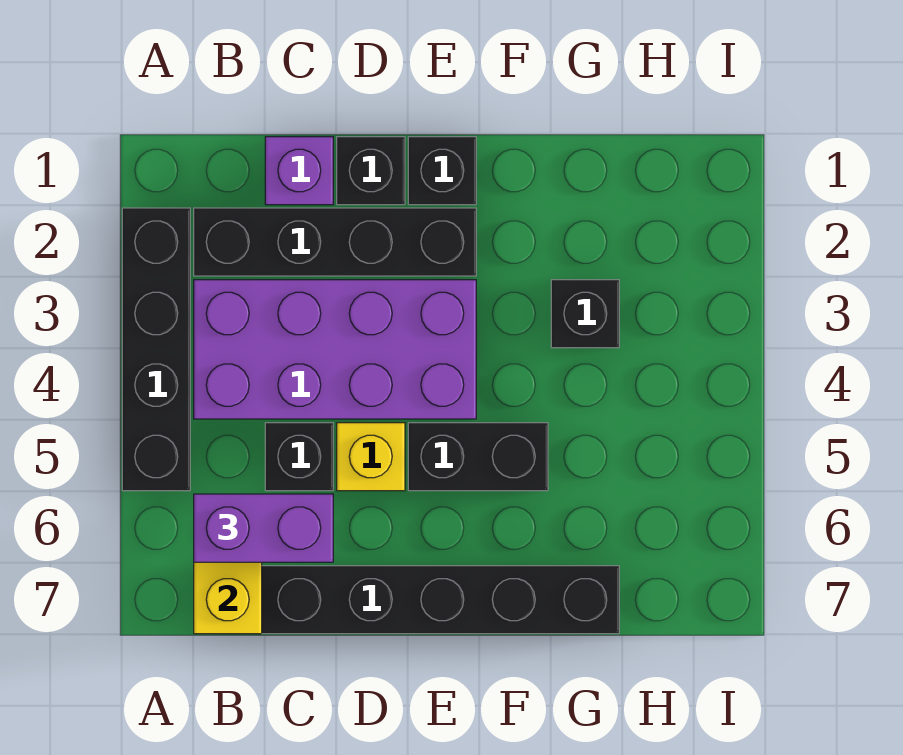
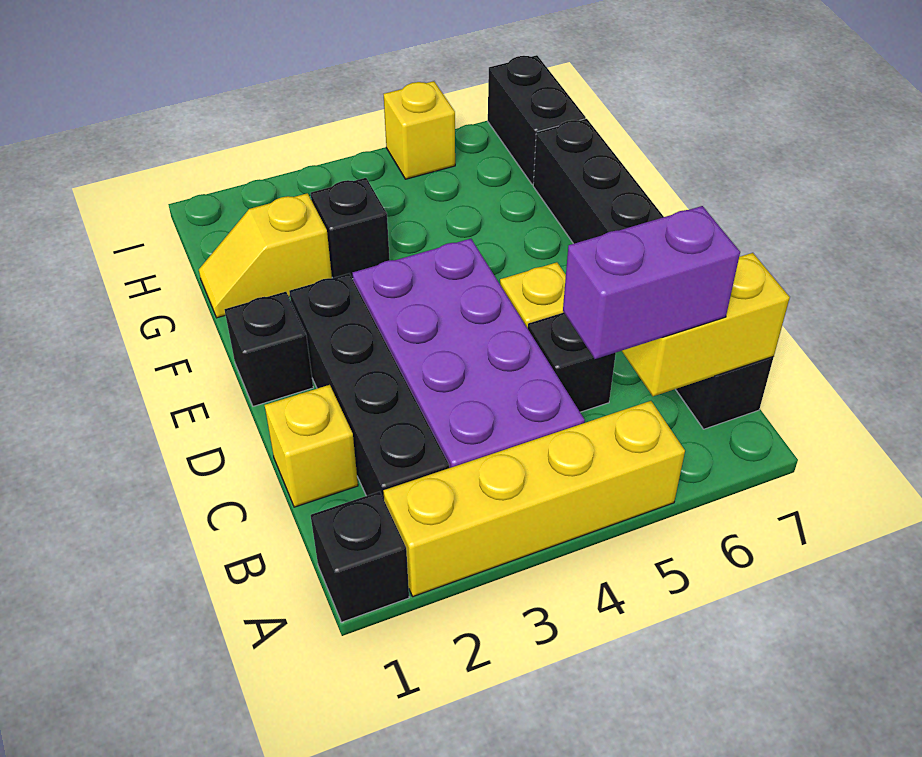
black brick A2:A5 level 1 -> yellow brick A2:A5 level 1
purple brick B6:C6 level 3 -> purple brick B5:B6 level 3
purple brick C1 level 1 -> yellow brick C1 level 1
black brick D1 level 1 -> black brick A1 level 1
black brick E5:F5 level 1 -> black brick H7:I7 level 1
none -> yellow slope G1:G2 level 1 top 2
none -> yellow brick I5 level 1

